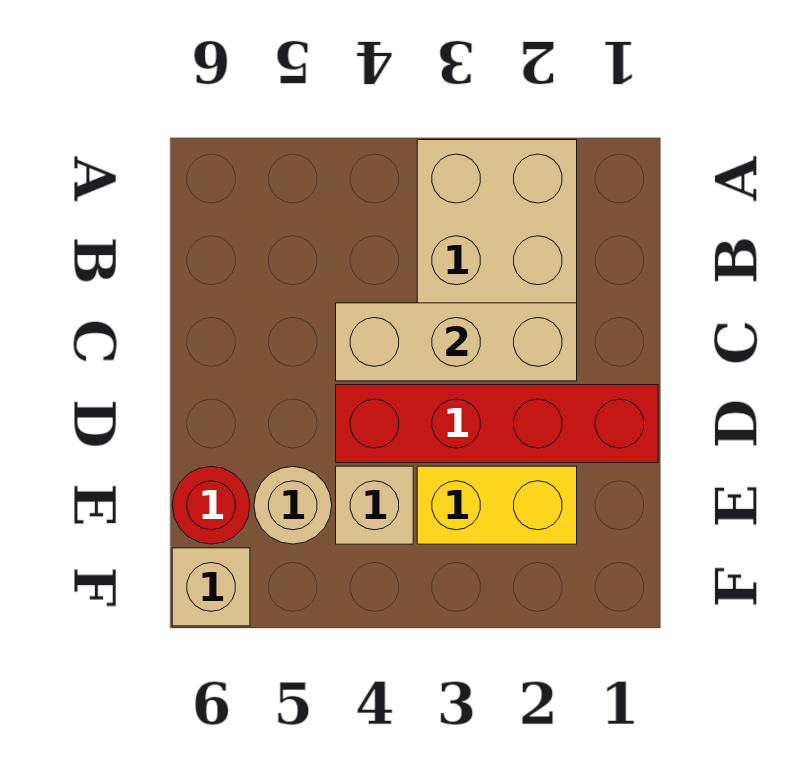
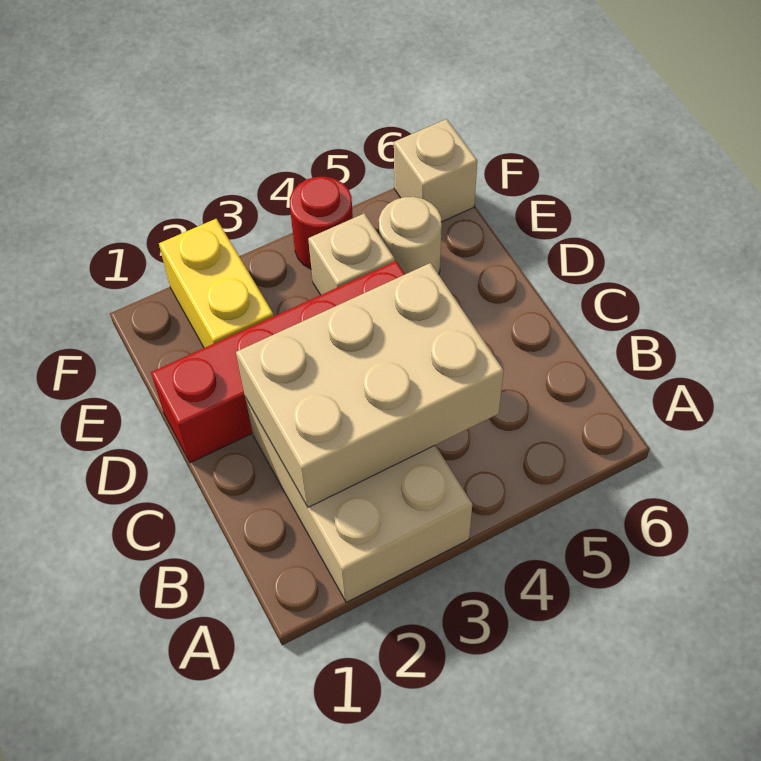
tan brick C2:C4 level 2 -> tan brick B2:C4 level 2
yellow brick E2:E3 level 1 -> yellow brick E2:F2 level 1
red round brick E6 level 1 -> red round brick F4 level 1

